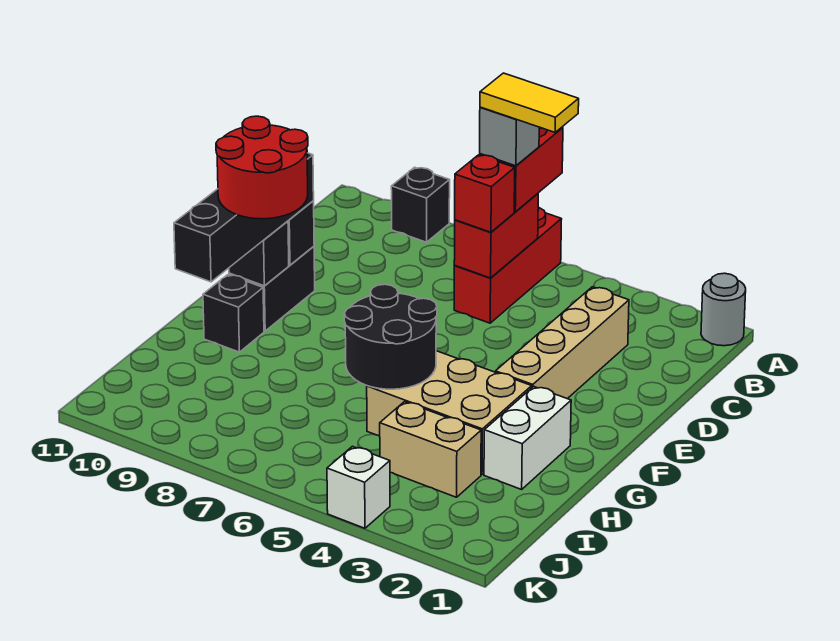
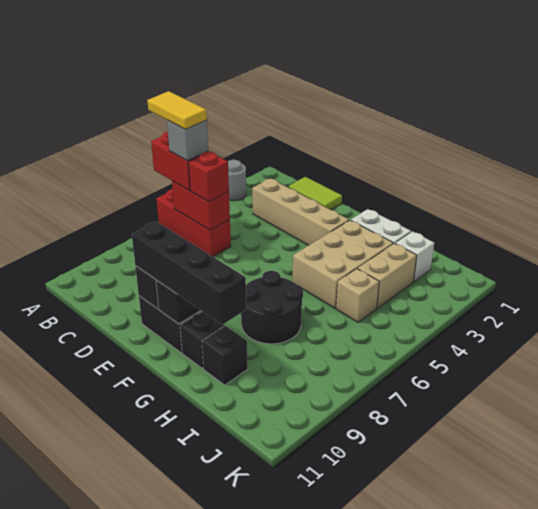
grey round brick A1 level 1 -> grey round brick A3 level 1
black brick A9 level 1 -> black brick H10 level 1
yellow tile B5:B6 level 5 -> yellow tile A6:B6 level 5
none -> lime tile C1:D1 level 1
red round brick F9:G10 level 4 -> none
black round brick G5:H6 level 2 -> black round brick G7:H8 level 1
none -> tan brick I5 level 1
white brick K4 level 1 -> white brick I2 level 1

